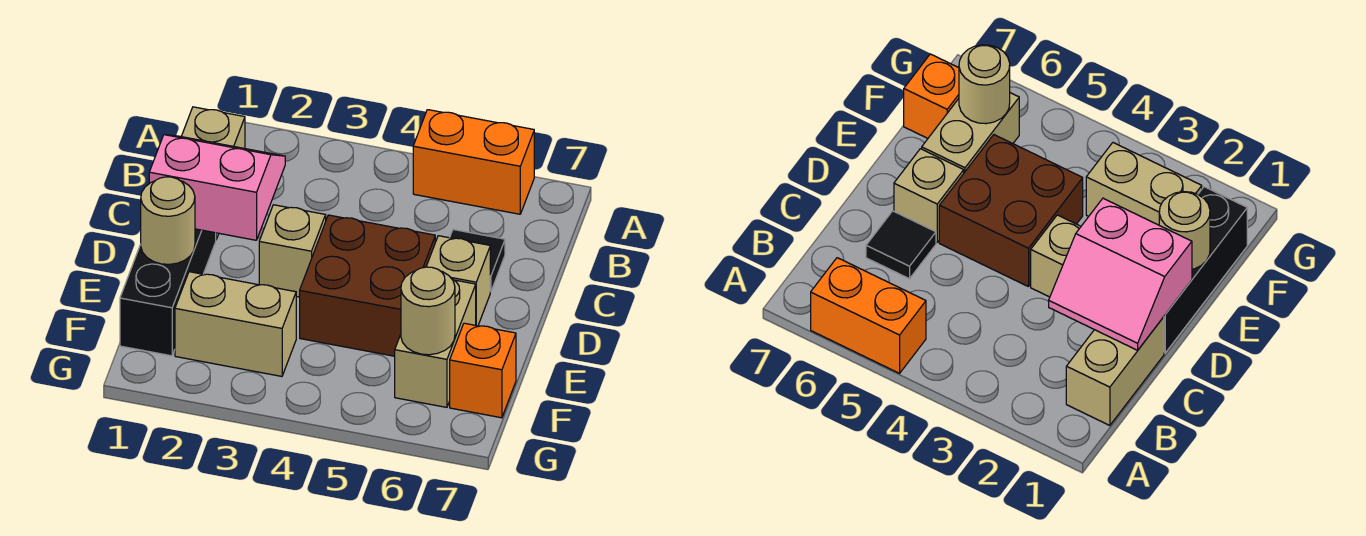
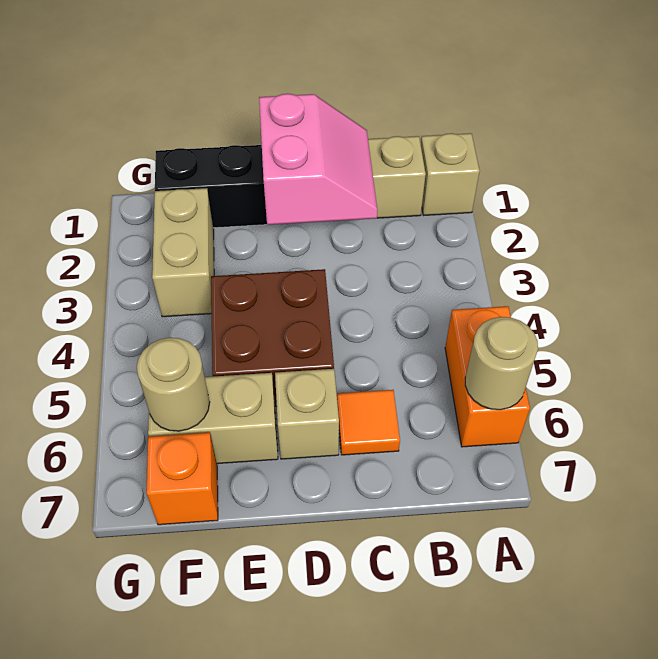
black tile C6 level 1 -> orange tile C6 level 1
tan brick D3 level 1 -> tan brick A1 level 1
tan round brick E1 level 2 -> tan round brick A6 level 2

